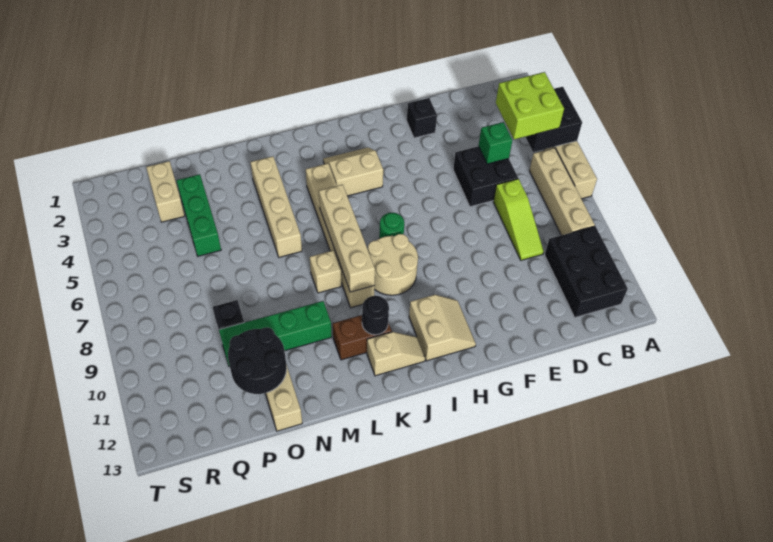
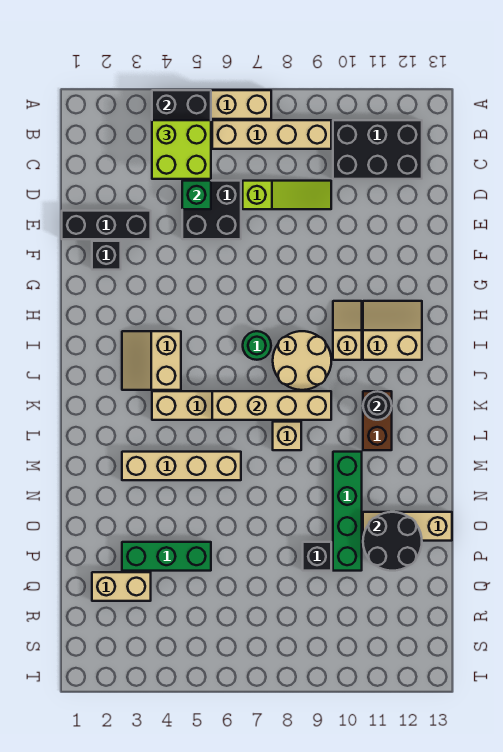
none -> black brick E1:E3 level 1
tan slope J12:K12 level 1 top K -> tan slope H10:I10 level 1 top I

